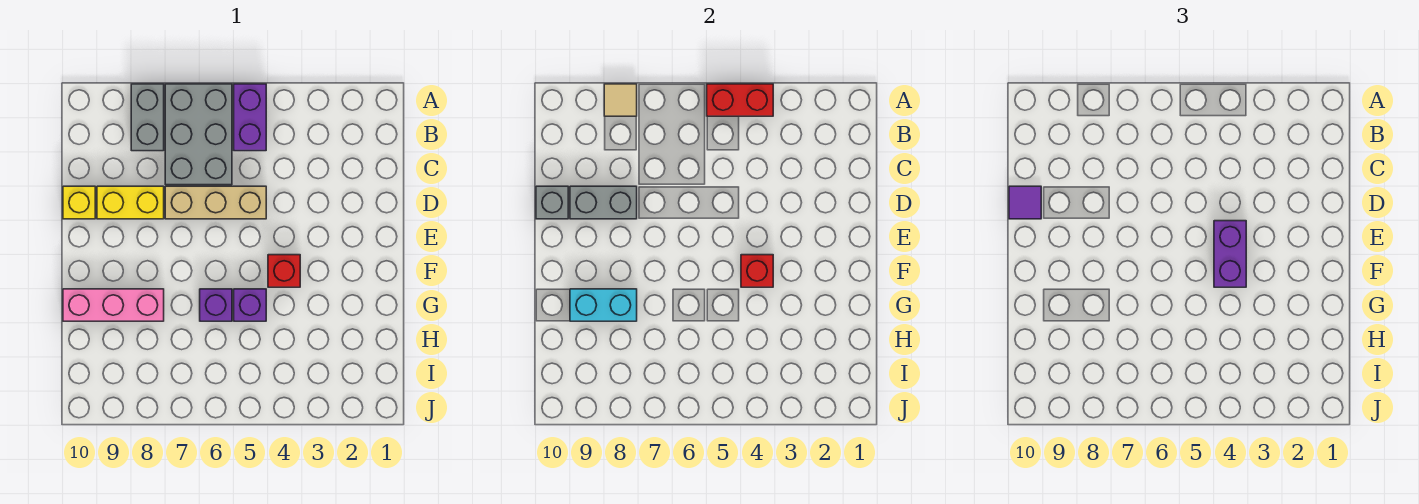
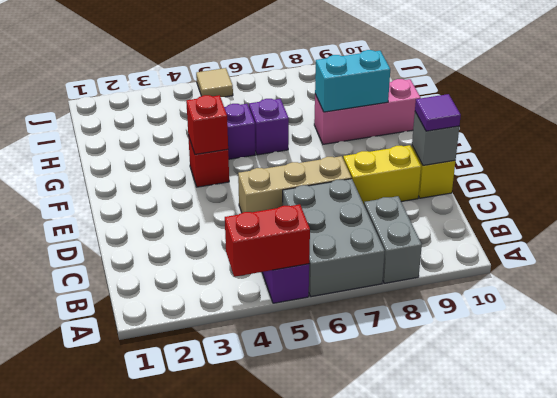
tan tile A8 level 2 -> tan tile J5 level 1
grey brick D8:D9 level 2 -> none
purple brick E4:F4 level 3 -> none

